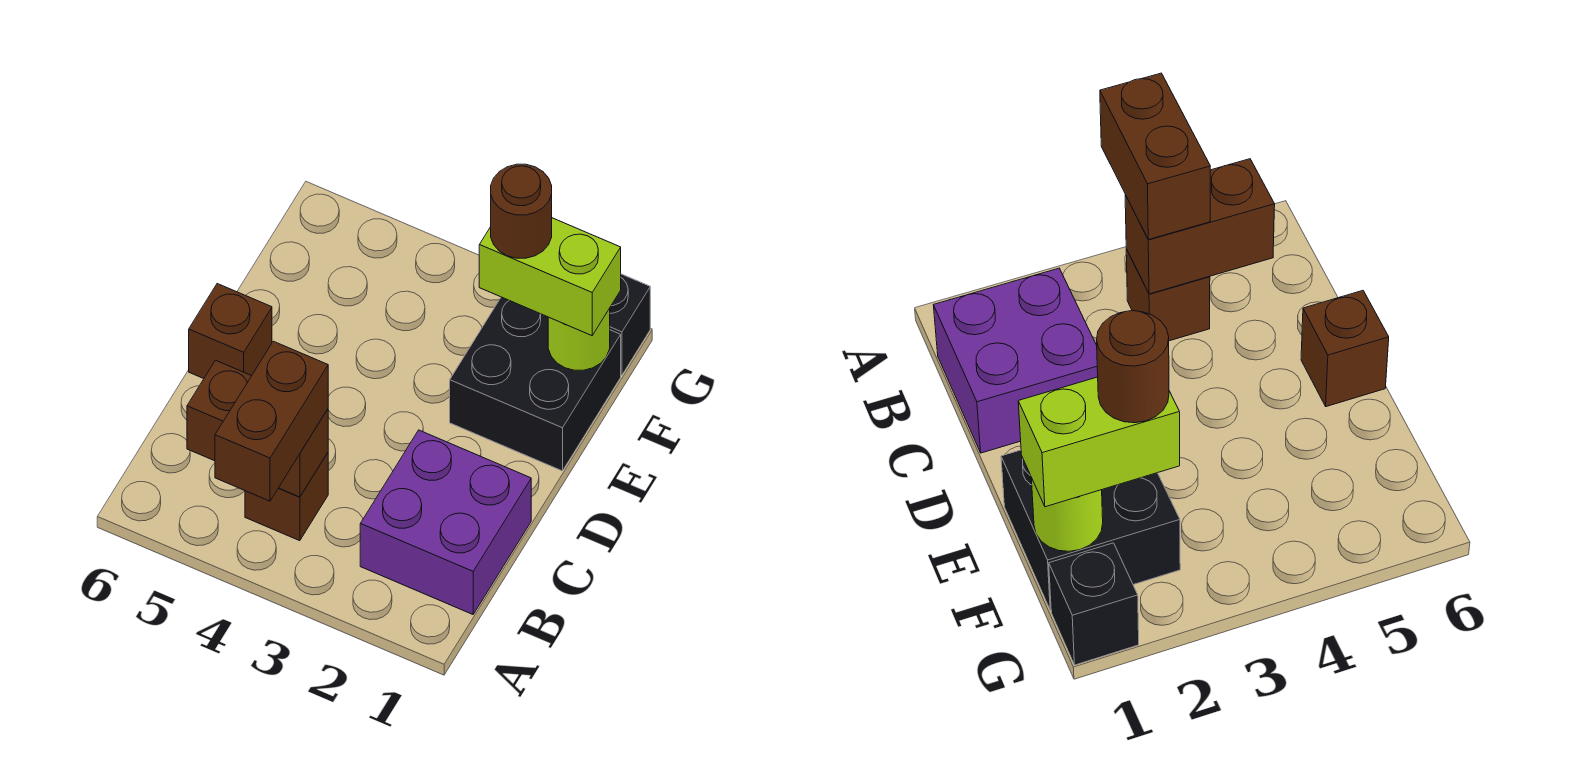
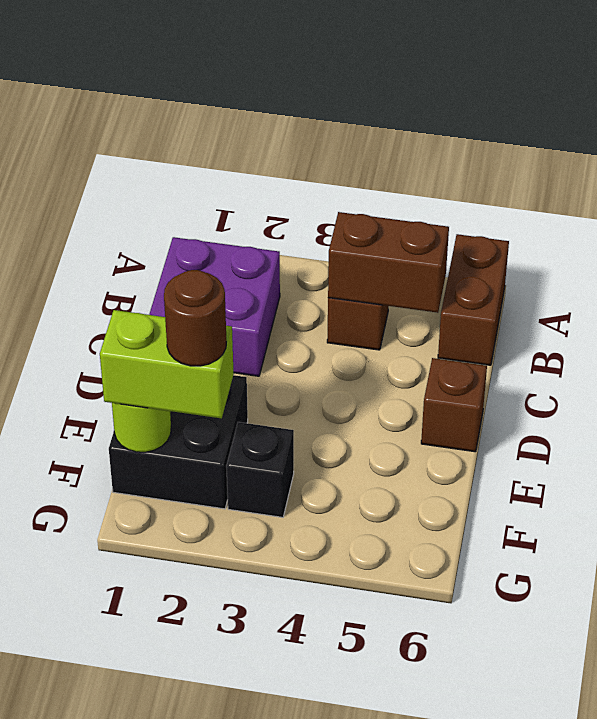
brown brick A4:B4 level 3 -> brown brick A6:B6 level 1
black brick G1 level 1 -> black brick F3 level 1

